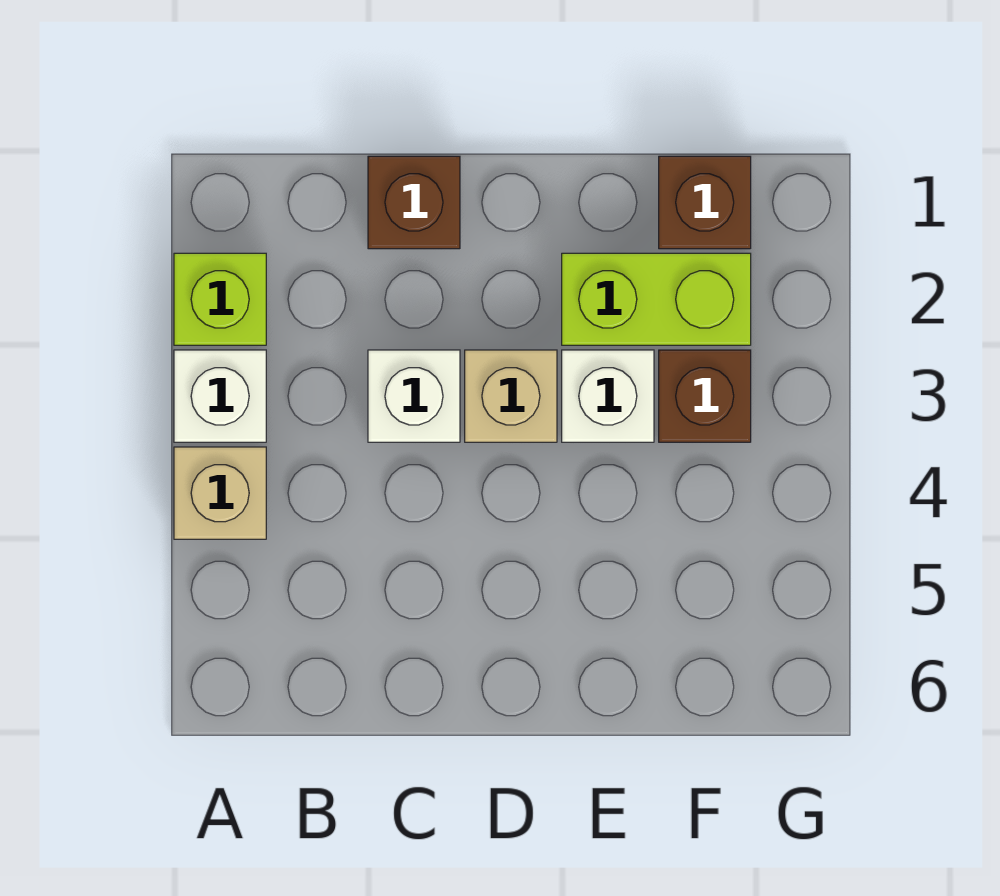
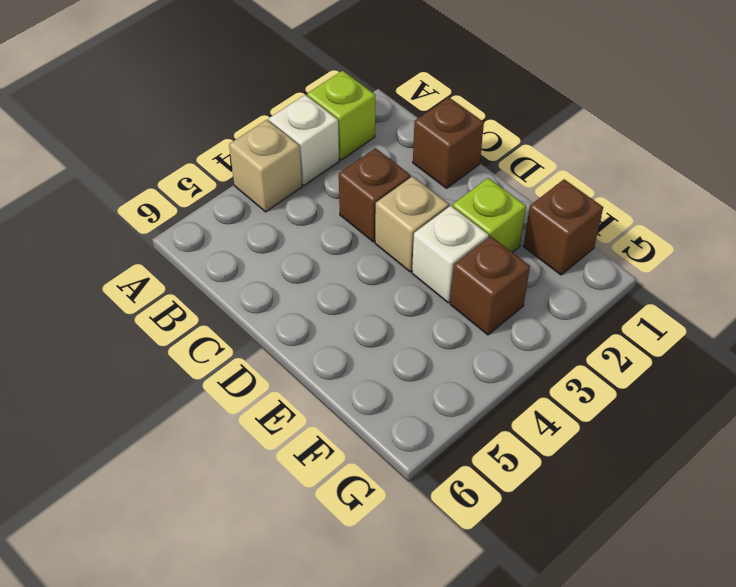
white brick C3 level 1 -> brown brick C3 level 1
lime brick E2:F2 level 1 -> lime brick E2 level 1

